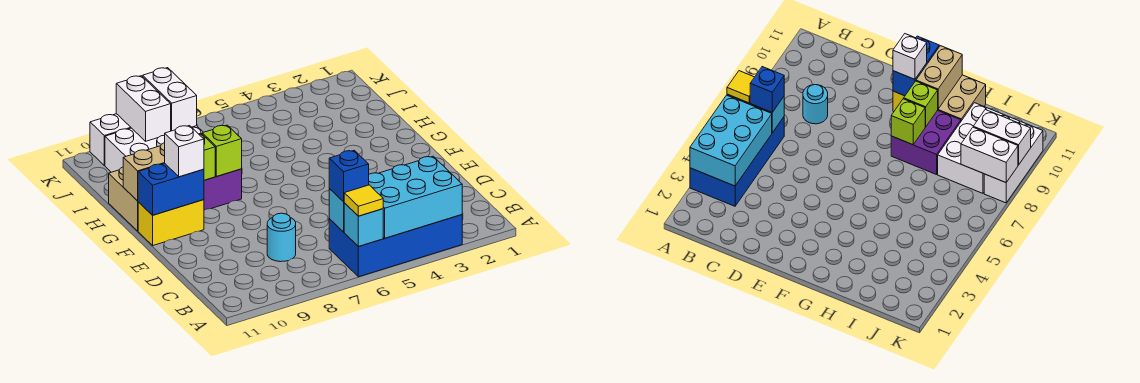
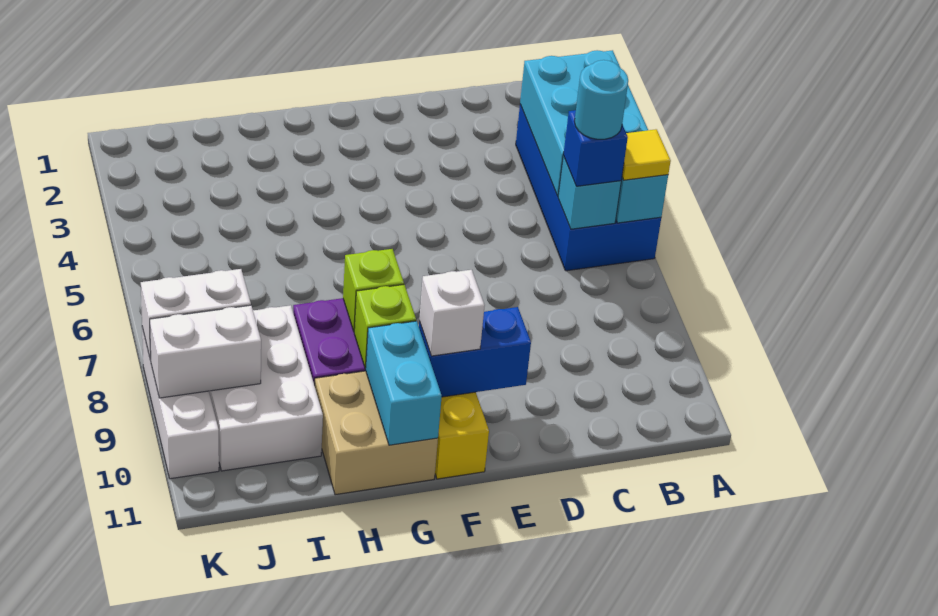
cyan round brick C8 level 1 -> cyan round brick B6 level 4
blue brick F10:F11 level 2 -> blue brick E10:F10 level 2
tan brick G10:G11 level 2 -> cyan brick G10:G11 level 2

